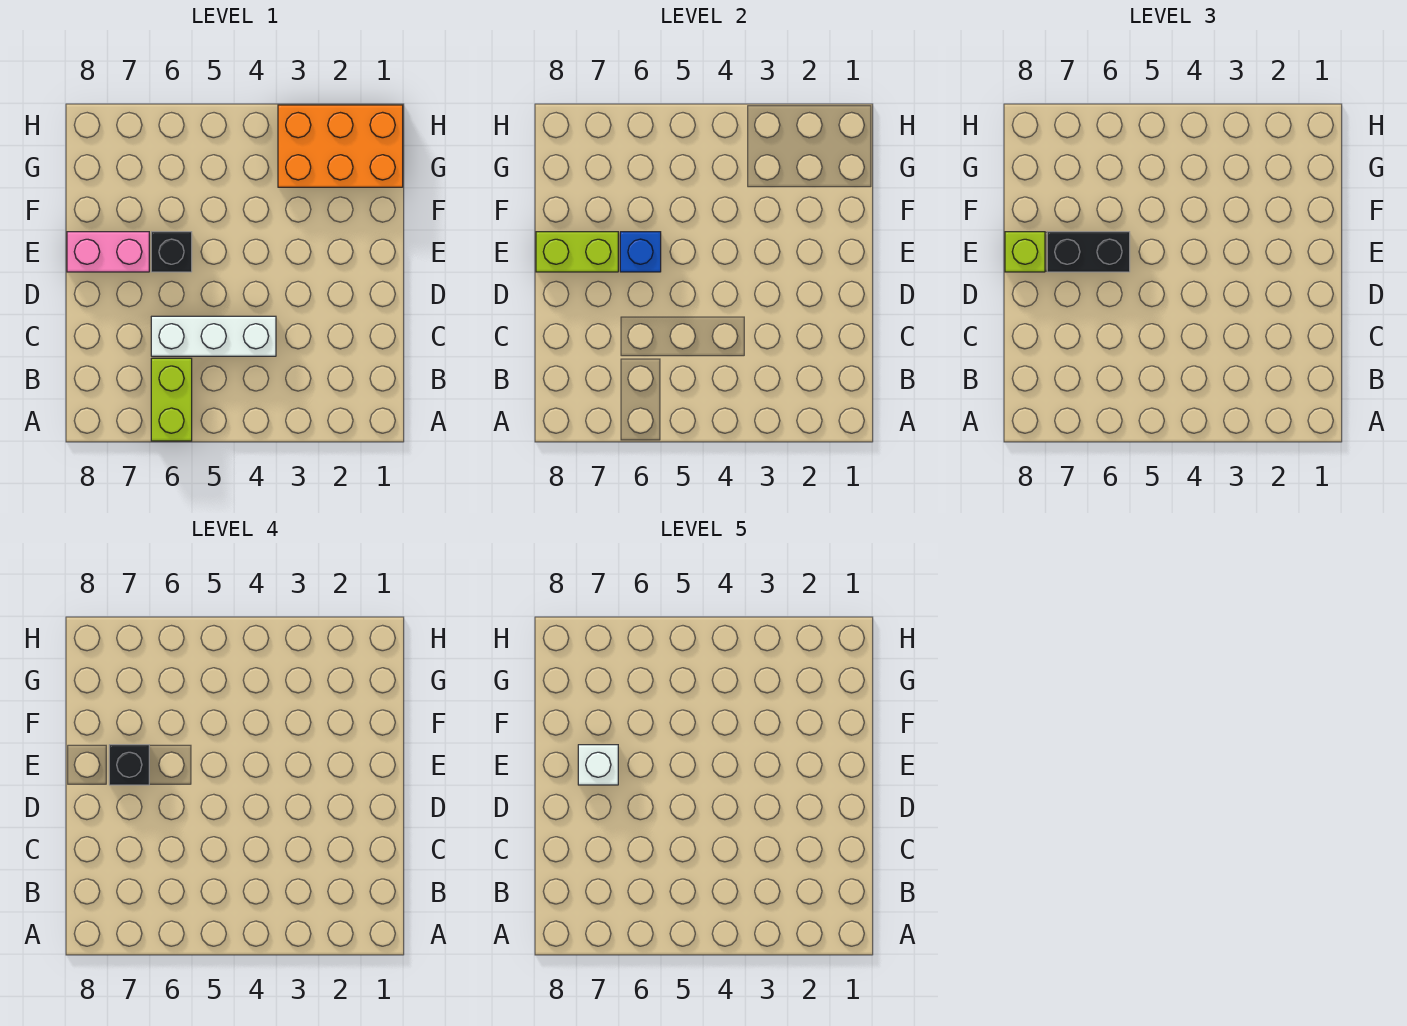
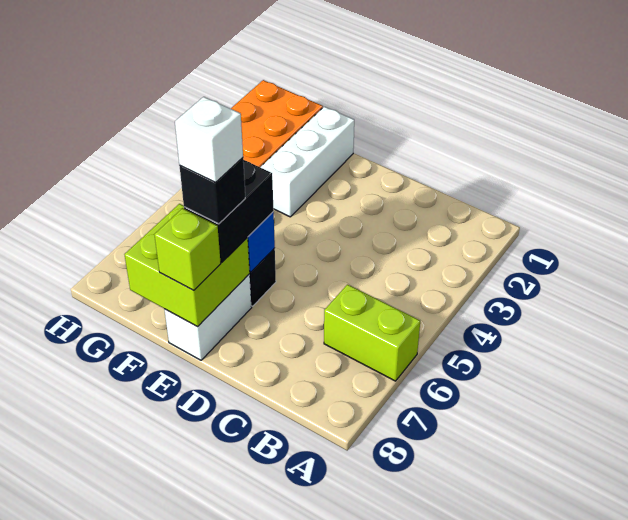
white brick C4:C6 level 1 -> white brick F1:F3 level 1
pink brick E7:E8 level 1 -> white brick E7:E8 level 1
lime brick E7:E8 level 2 -> lime brick E7:F8 level 2

